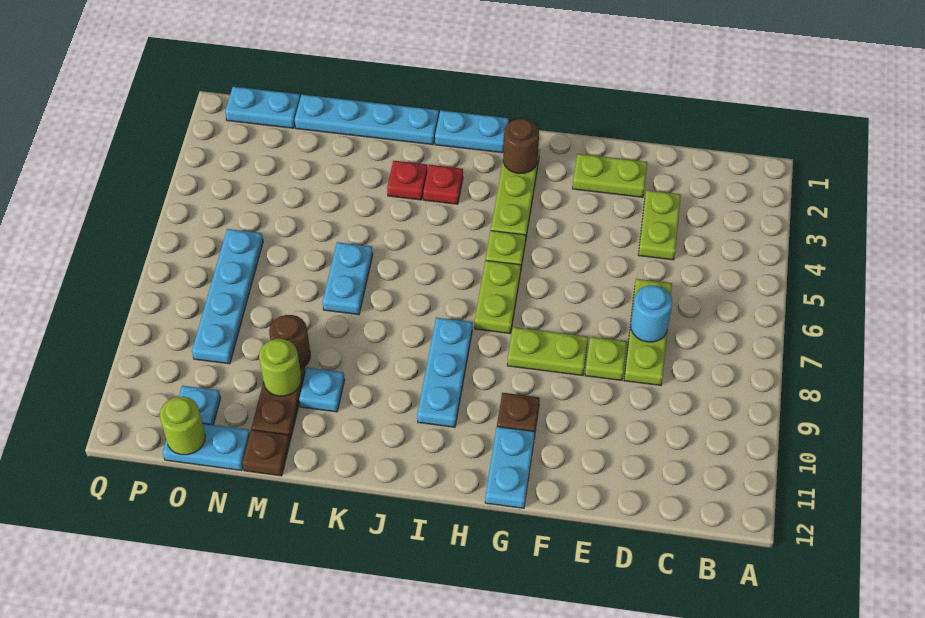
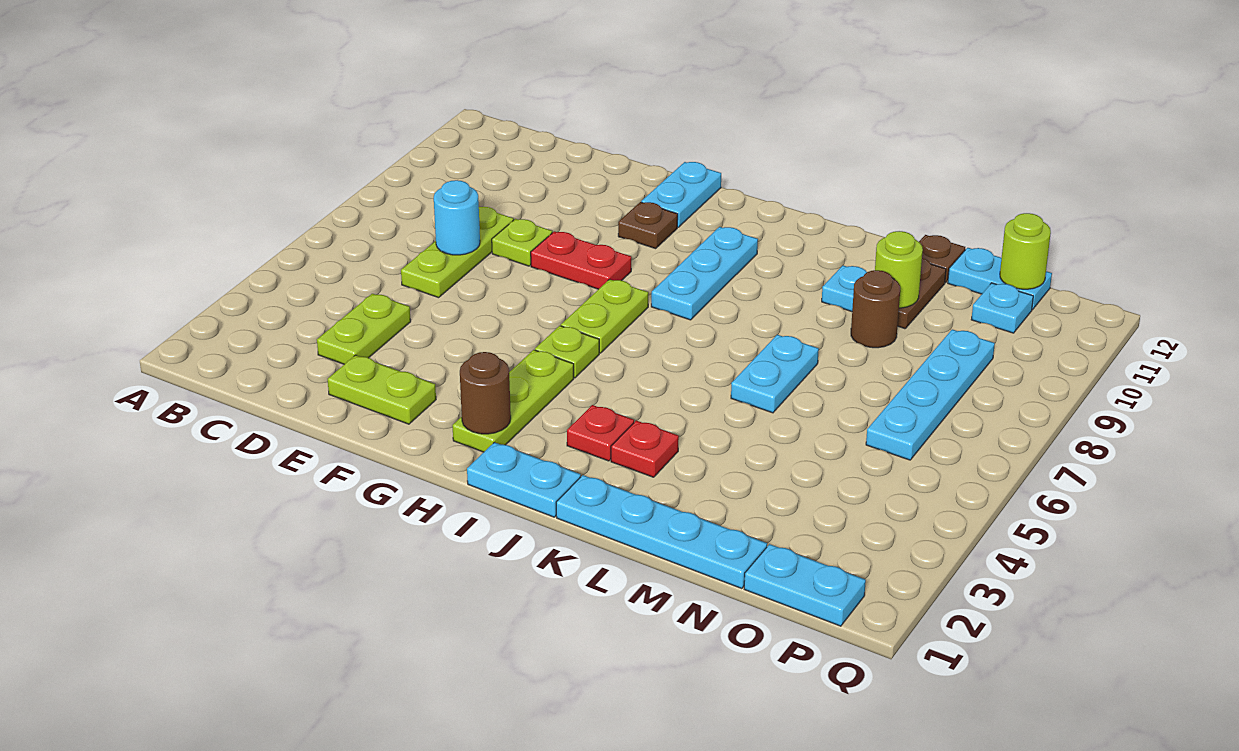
lime plate F8:G8 level 1 -> red plate F8:G8 level 1

